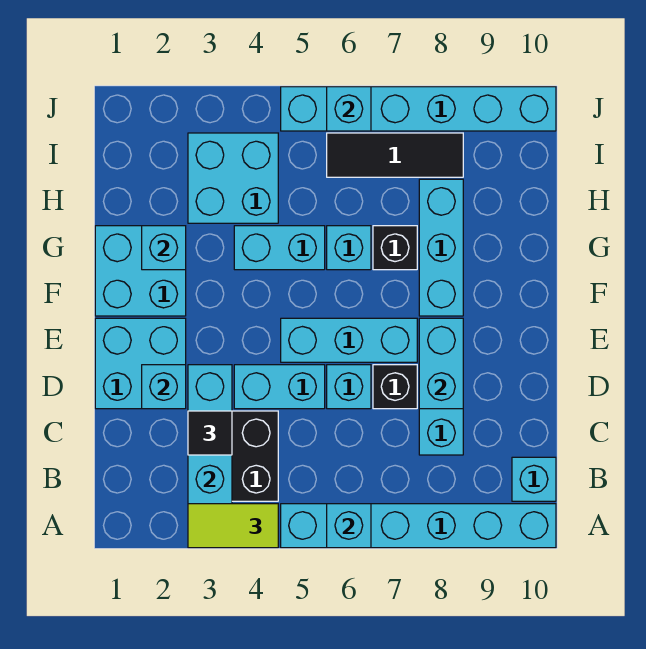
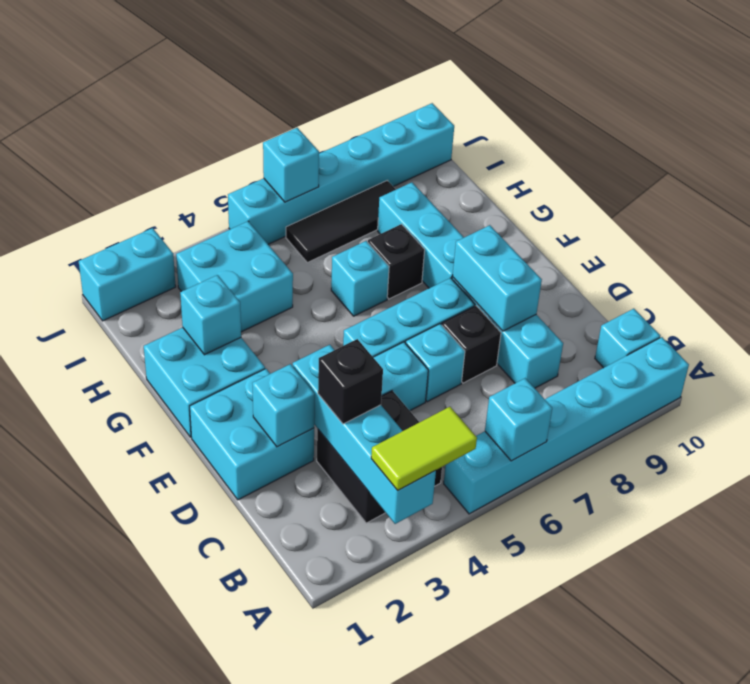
black tile C3 level 3 -> black brick C3 level 3
cyan brick G4:G5 level 1 -> cyan brick J1:J2 level 1

